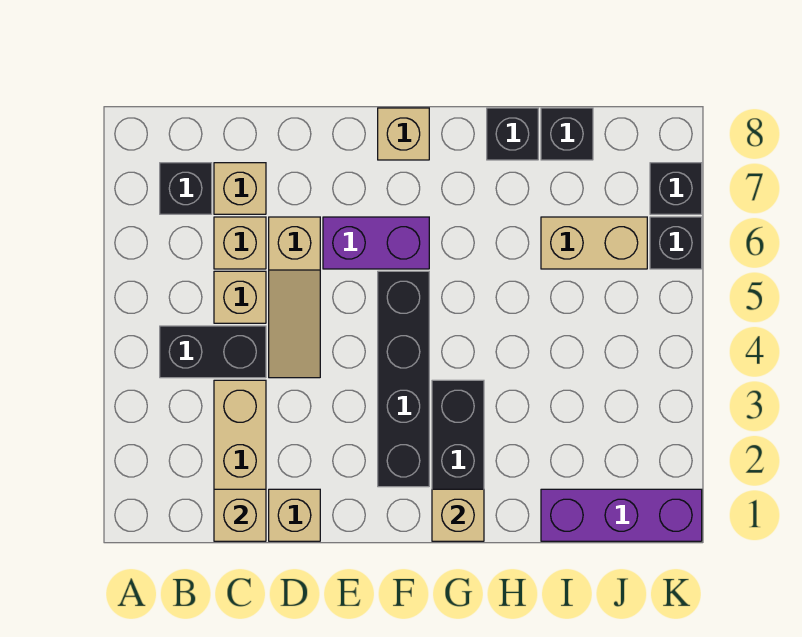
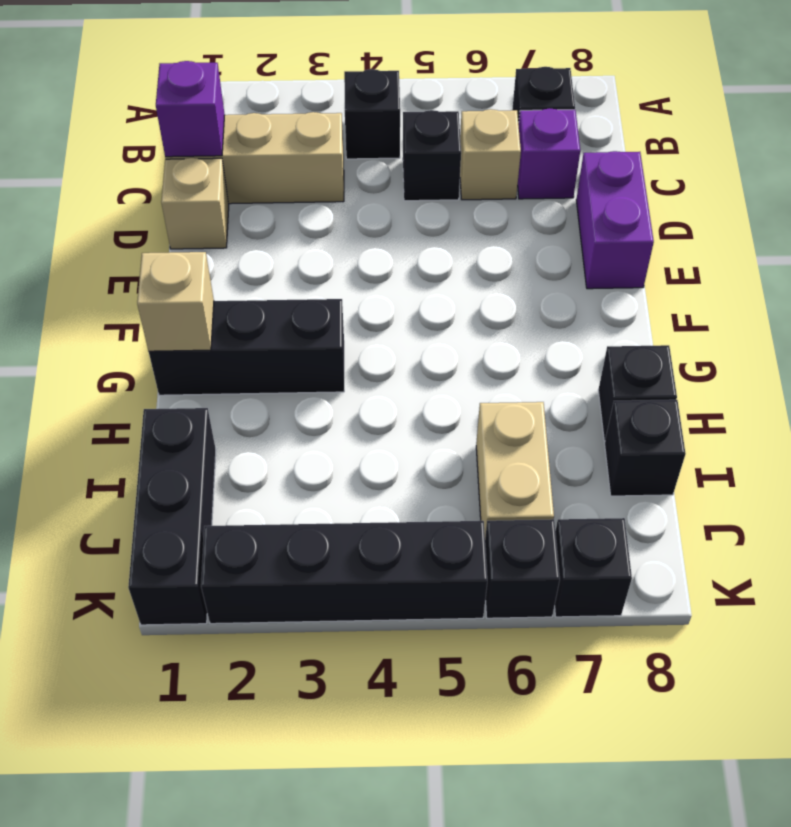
black brick B4:C4 level 1 -> black brick B4 level 1
tan brick C1 level 2 -> purple brick C1 level 2
tan brick C5 level 1 -> black brick C5 level 1
tan brick C7 level 1 -> purple brick C7 level 1
tan slope D4:D6 level 1 top 6 -> none
purple brick E6:F6 level 1 -> purple brick D8:E8 level 1
black brick F2:F5 level 1 -> black brick K2:K5 level 1
tan brick F8 level 1 -> none
purple brick I1:K1 level 1 -> black brick I1:K1 level 1

